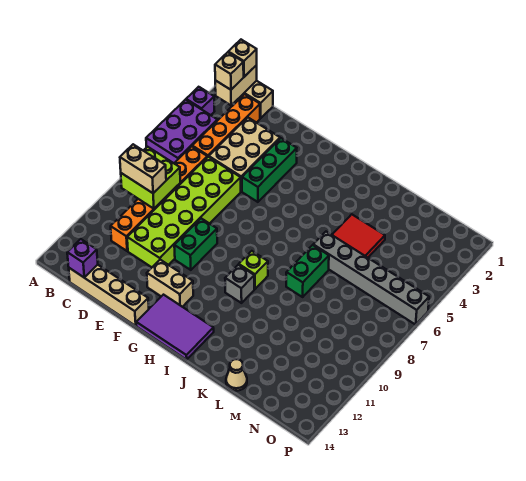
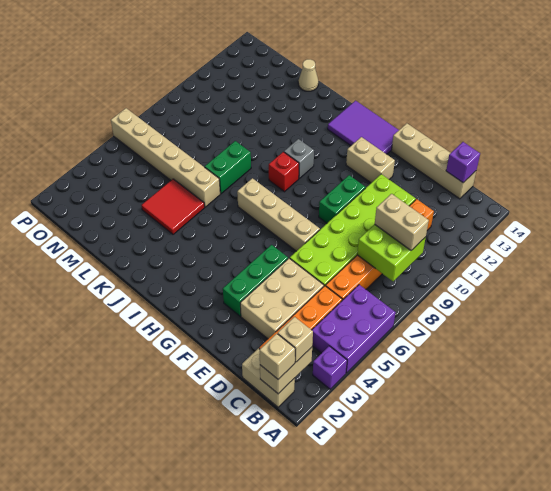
none -> tan brick F7:I7 level 1
lime brick I9 level 1 -> red brick I9 level 1
grey brick K6:P6 level 1 -> tan brick K6:P6 level 1

